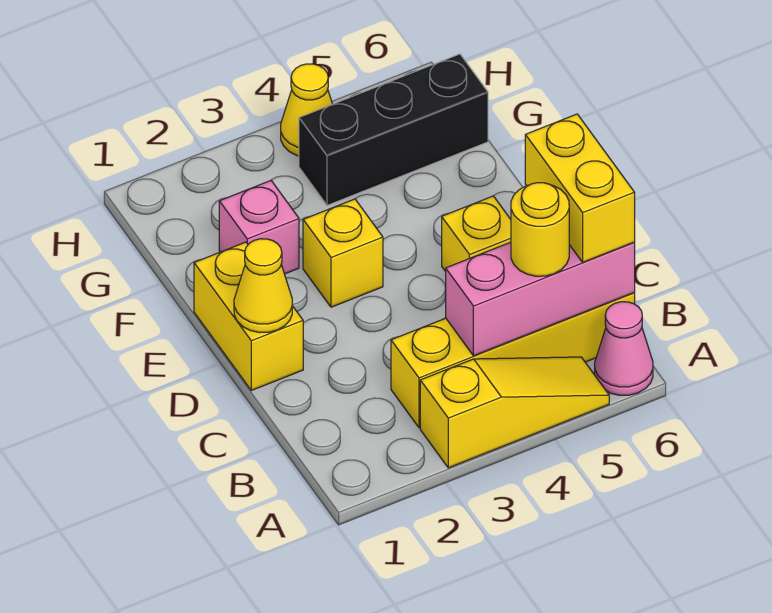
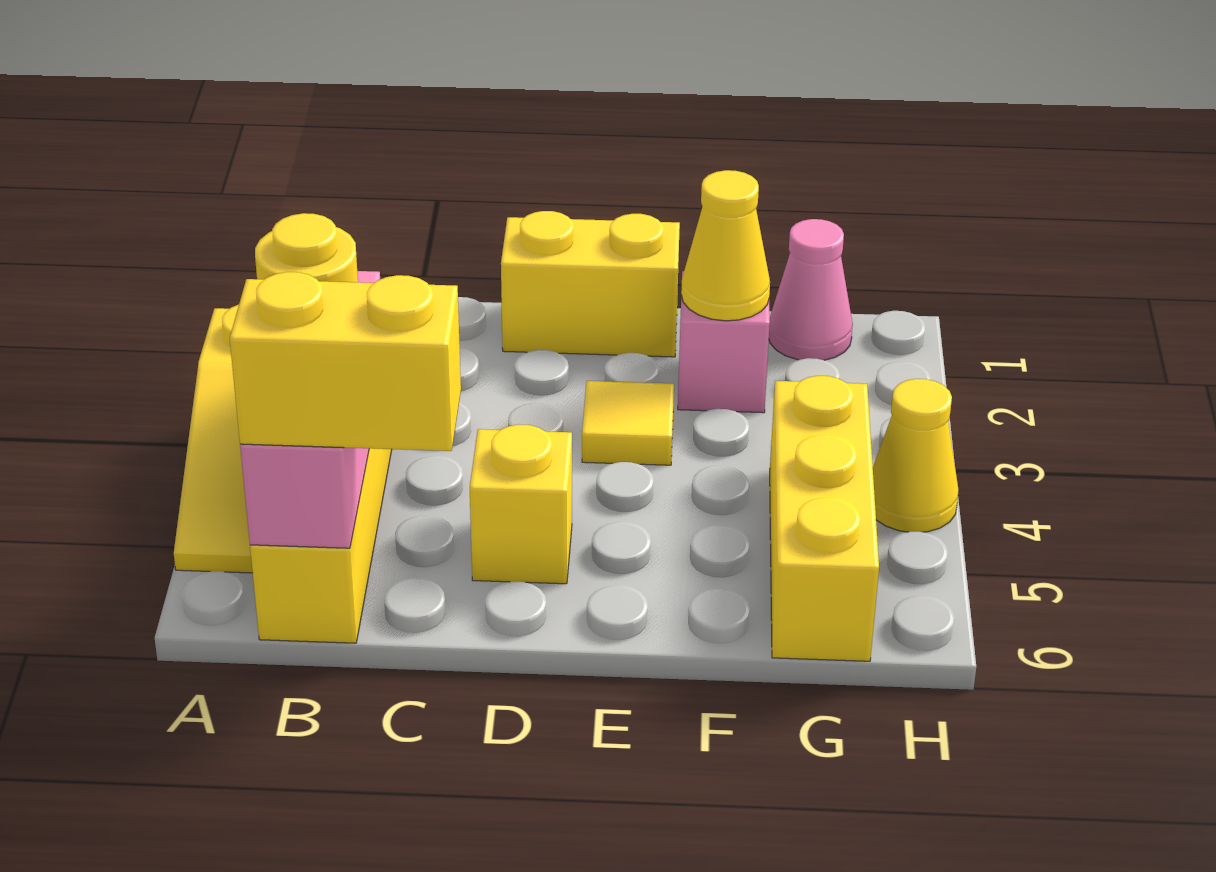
pink cone A6 level 1 -> pink cone G1 level 1
yellow cone D1 level 2 -> yellow cone F2 level 2
yellow brick E3 level 1 -> yellow tile E3 level 1
black brick G4:G6 level 1 -> yellow brick G4:G6 level 1

